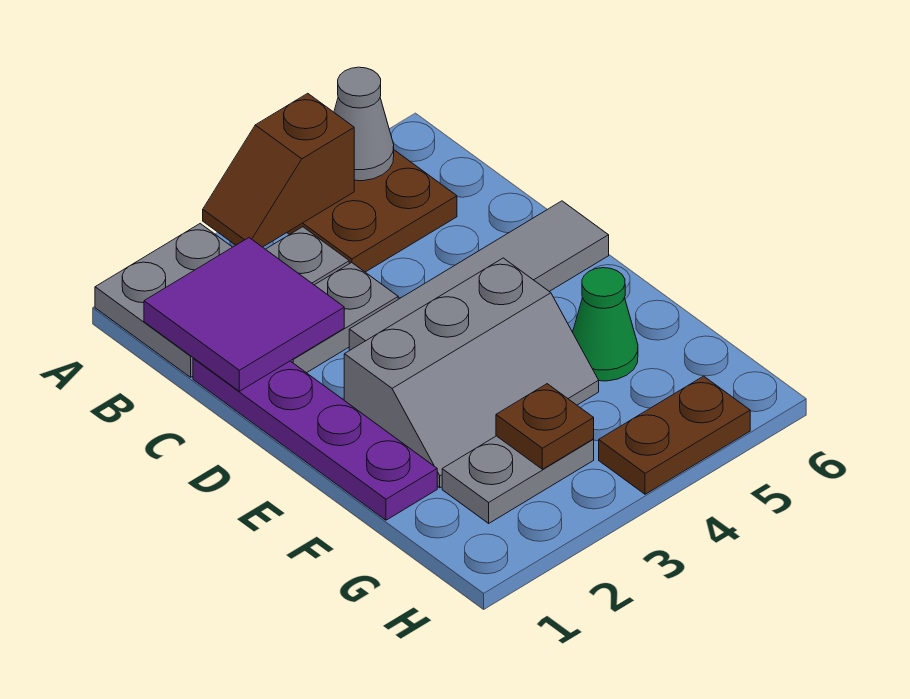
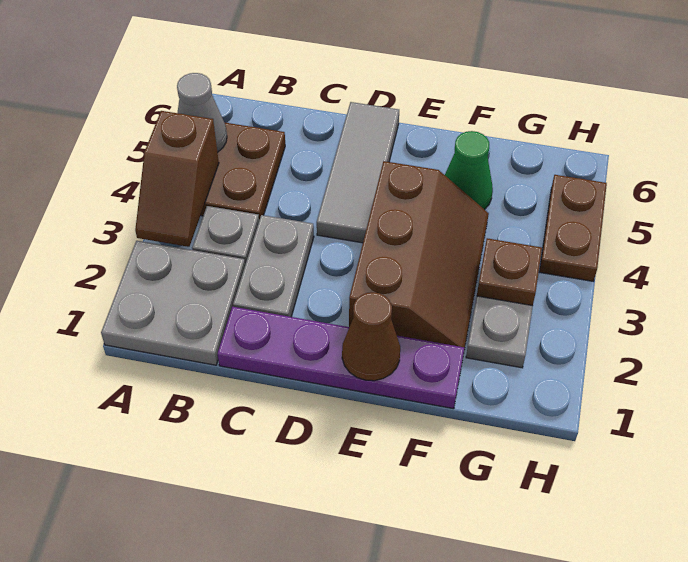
purple tile B1:C2 level 2 -> none
grey tile D3:D6 level 1 -> grey tile D4:D6 level 1
none -> brown cone E1 level 2
grey slope E2:F4 level 1 top E -> brown slope E2:F4 level 1 top E

